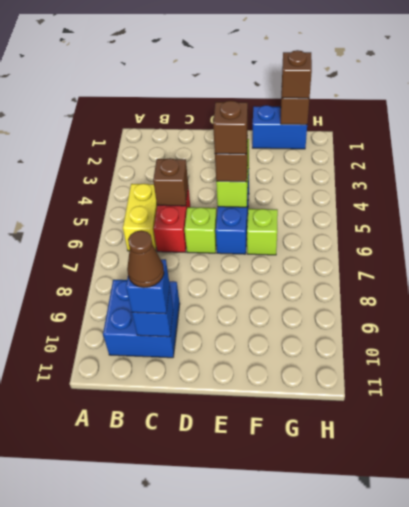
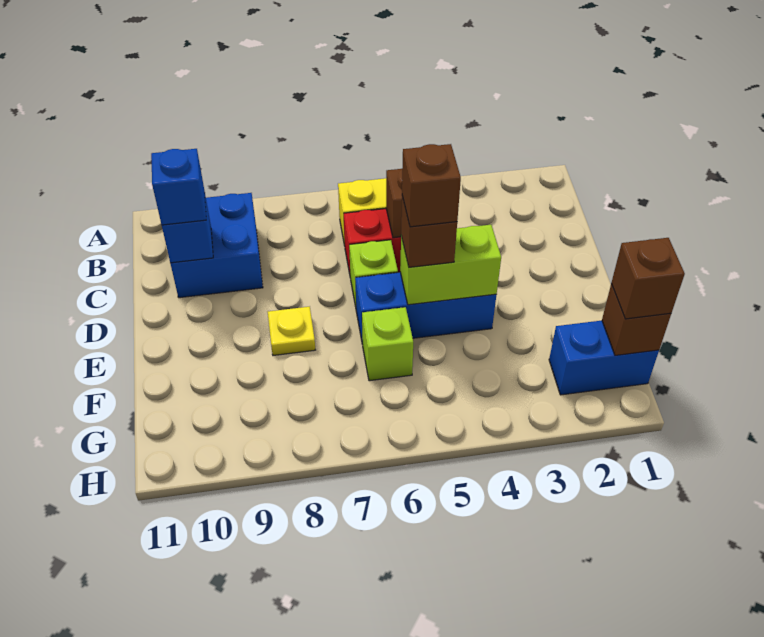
brown cone C10 level 4 -> none
none -> yellow plate E8 level 1
blue brick F1:G1 level 1 -> blue brick G1:G2 level 1

